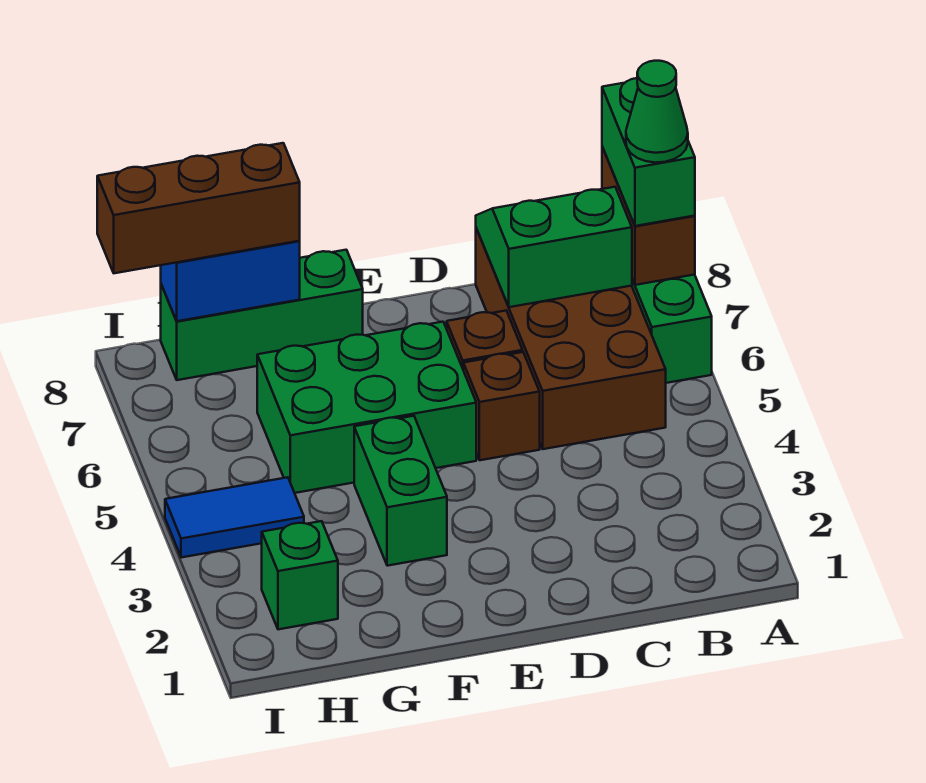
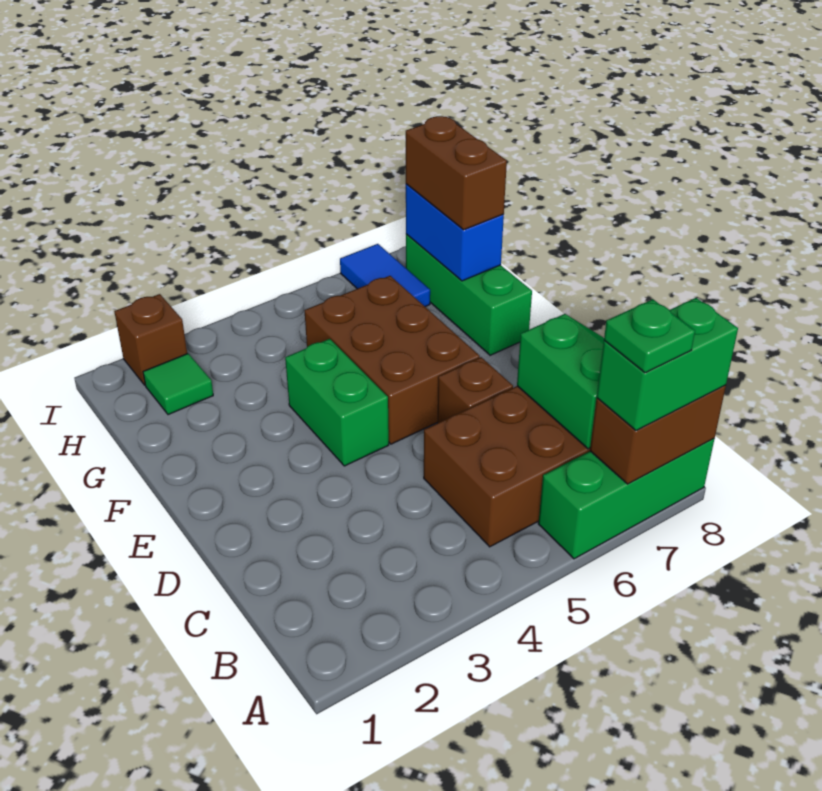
green cone A7 level 4 -> green plate A7 level 4
brown brick D5 level 1 -> brown brick I2 level 1
green brick E5:G6 level 1 -> brown brick E5:G6 level 1
green brick F3:F4 level 1 -> green brick E4:F4 level 1
brown brick G8:I8 level 3 -> brown brick G8:H8 level 3
green brick H2 level 1 -> green tile H2 level 1
blue tile H4:I4 level 1 -> blue tile H7:I7 level 1

